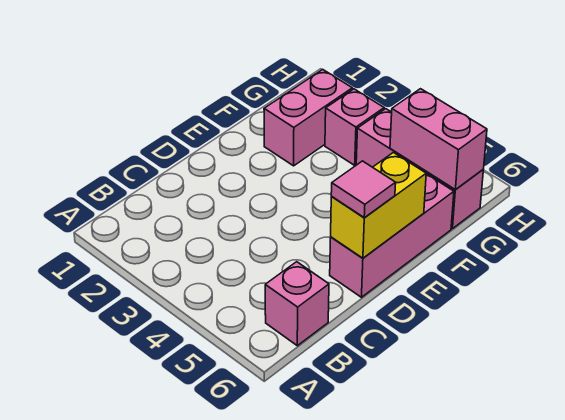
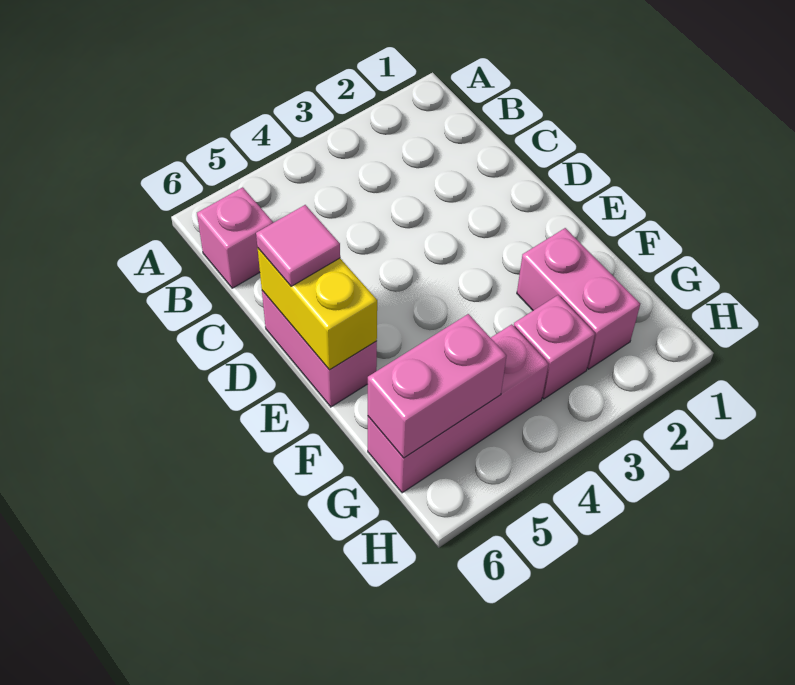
pink brick D6:F6 level 1 -> pink brick D6:E6 level 1

